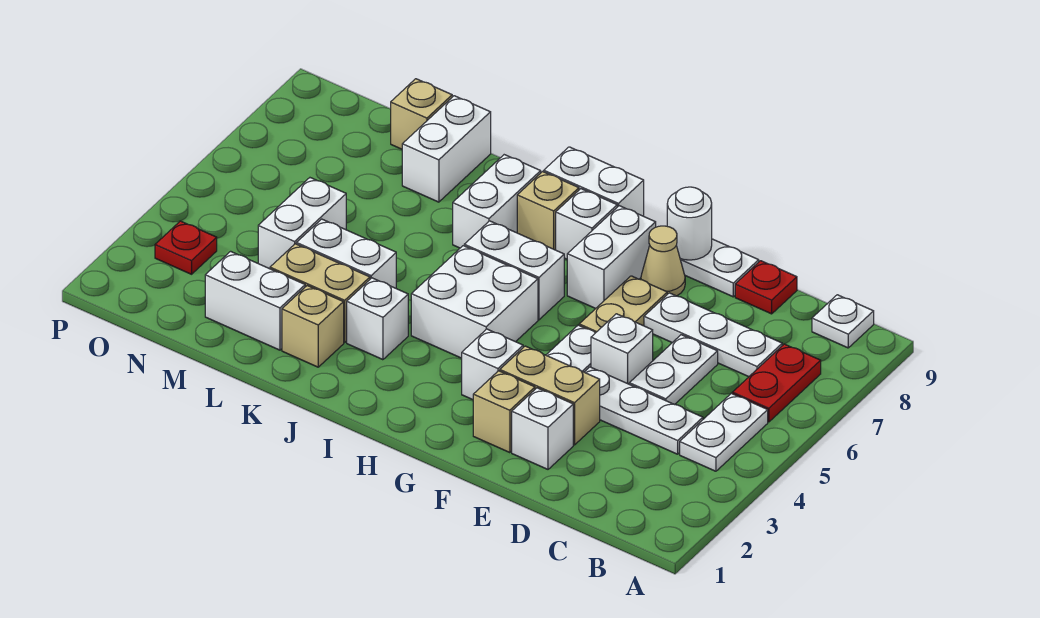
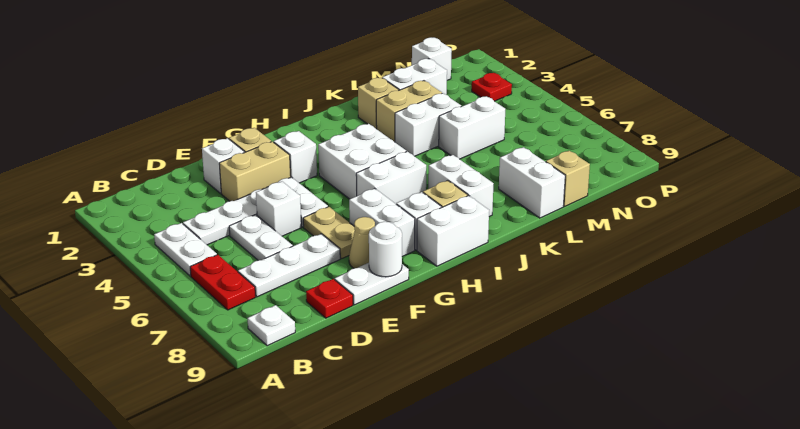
white brick J3 level 1 -> white brick N1 level 1
white brick M4:M5 level 1 -> white brick L5:M5 level 1

